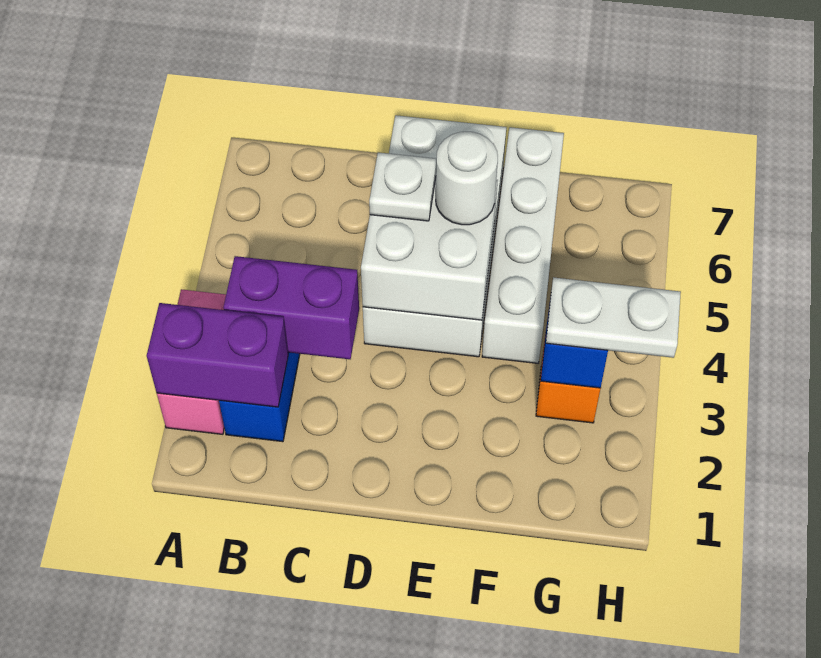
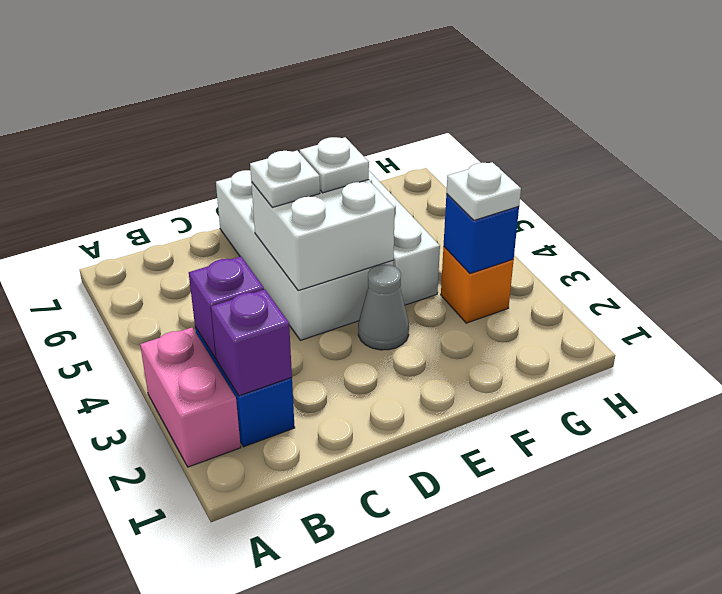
purple brick A2:B2 level 2 -> purple brick B2 level 2
purple brick B3:C3 level 2 -> purple brick B3 level 2
none -> grey cone E3 level 1
white round brick E5 level 3 -> white plate E5 level 3
white plate G3:H3 level 3 -> white plate G3 level 3

